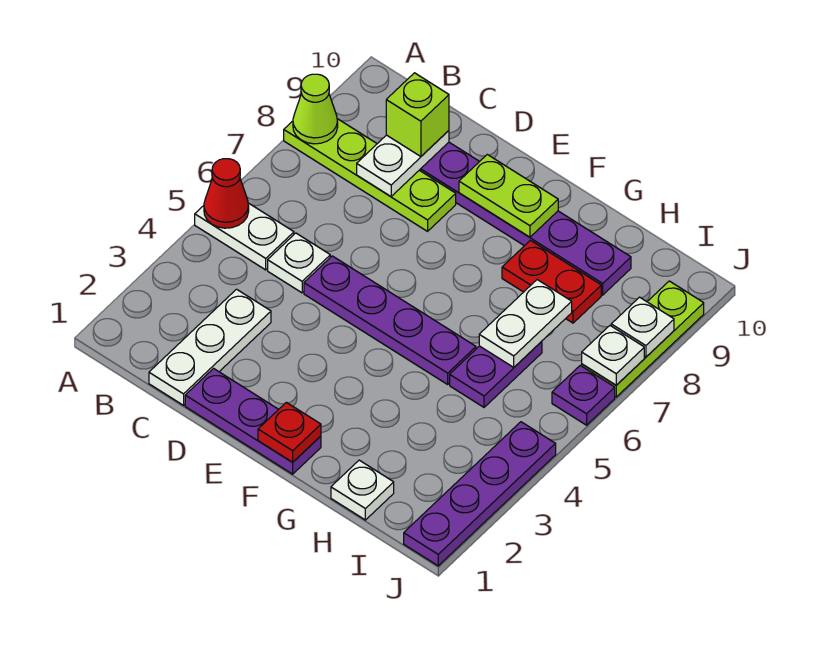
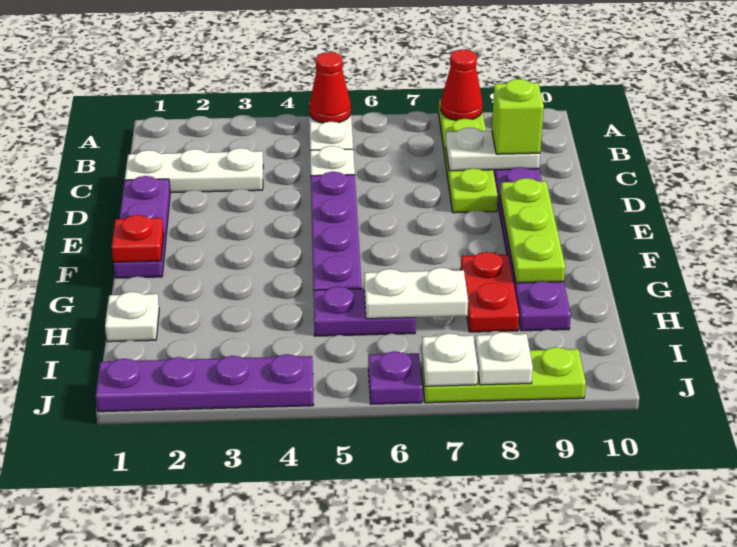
lime cone A8 level 2 -> red cone A8 level 2
lime plate E9:F9 level 2 -> lime plate E9:G9 level 2

